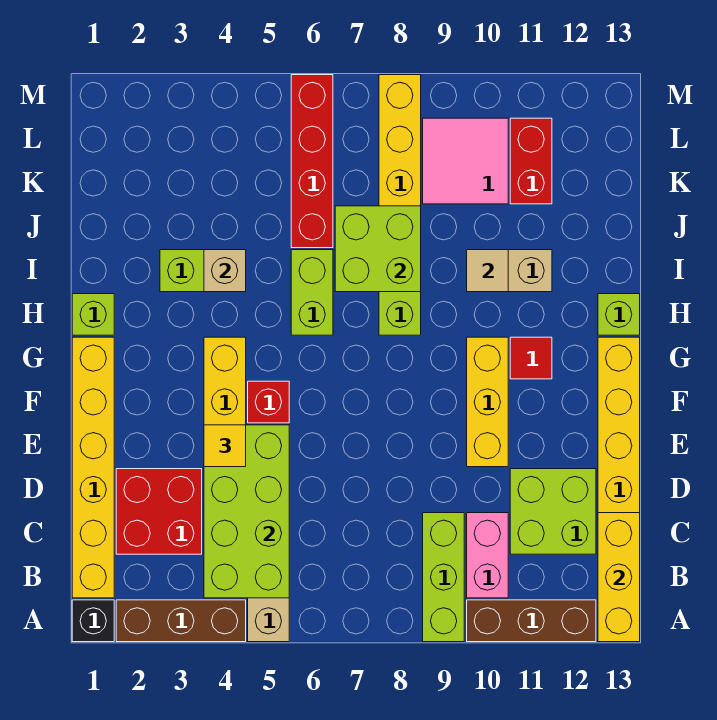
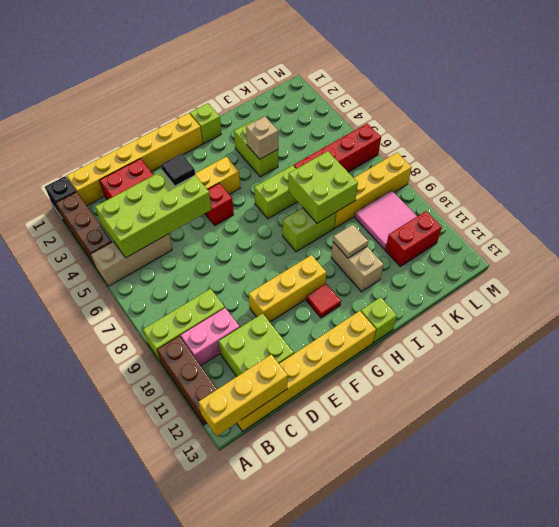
yellow tile E4 level 3 -> black tile E4 level 3

